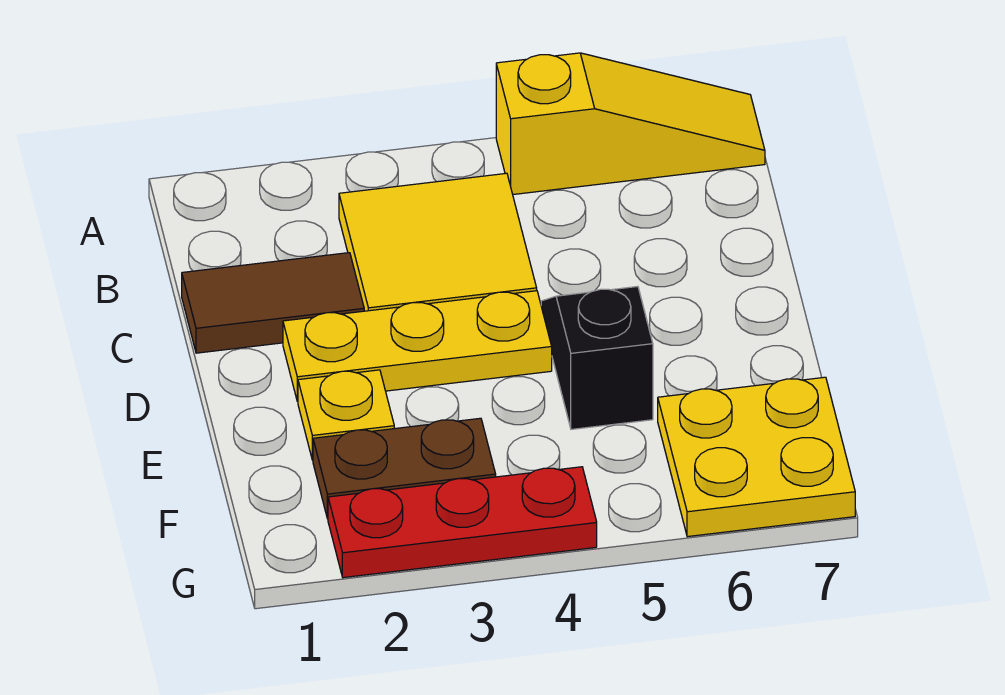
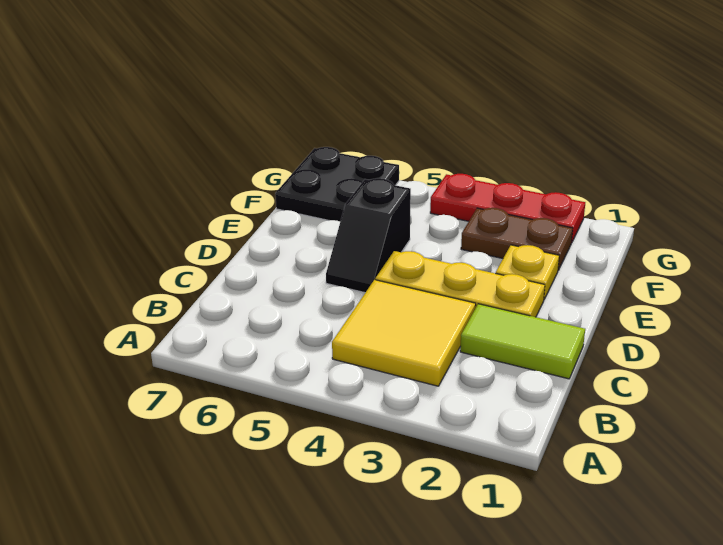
yellow slope A5:A7 level 1 top 5 -> none
brown tile C1:C2 level 1 -> lime tile C1:C2 level 1
yellow plate F6:G7 level 1 -> black plate F6:G7 level 1

